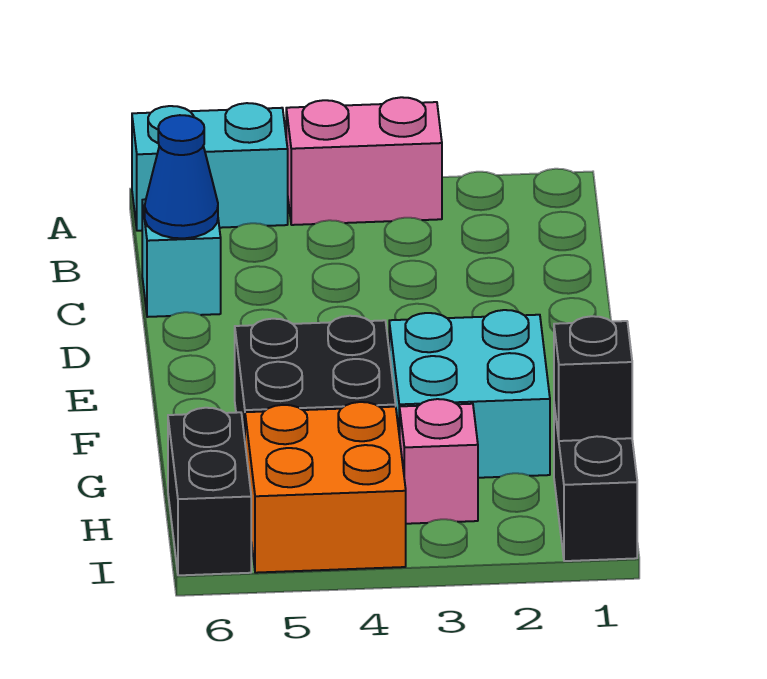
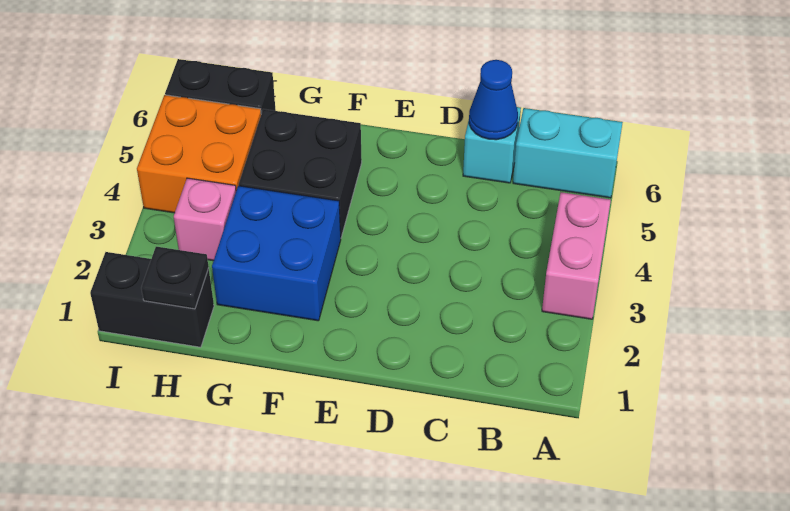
cyan brick A5:A6 level 1 -> cyan brick A6:B6 level 1
cyan brick F2:G3 level 1 -> blue brick F2:G3 level 1
black brick H1 level 2 -> black plate H1 level 2

